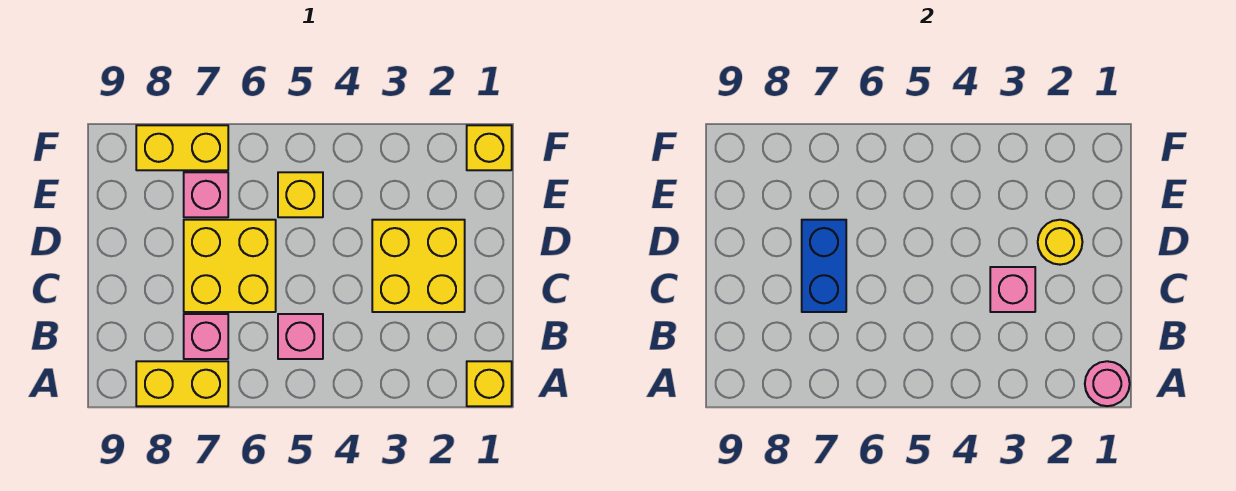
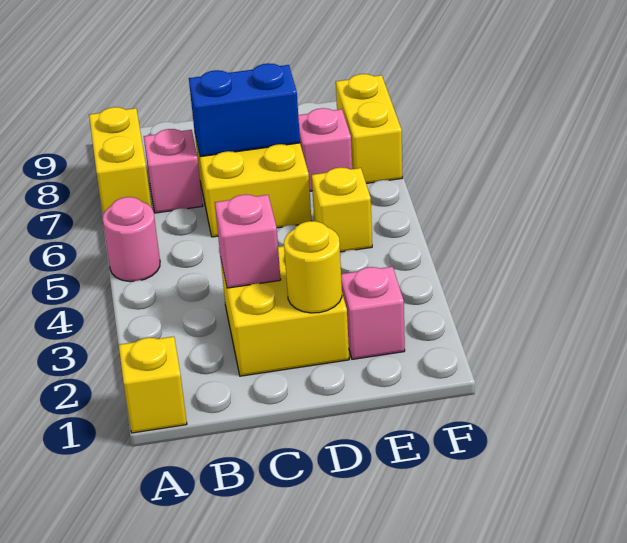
pink round brick A1 level 2 -> pink round brick A5 level 1
pink brick B5 level 1 -> pink brick E2 level 1
yellow brick F1 level 1 -> none

